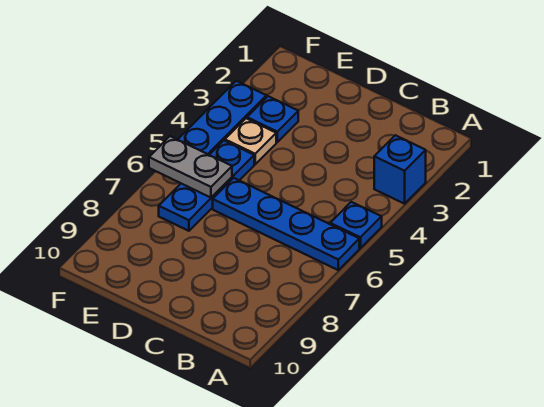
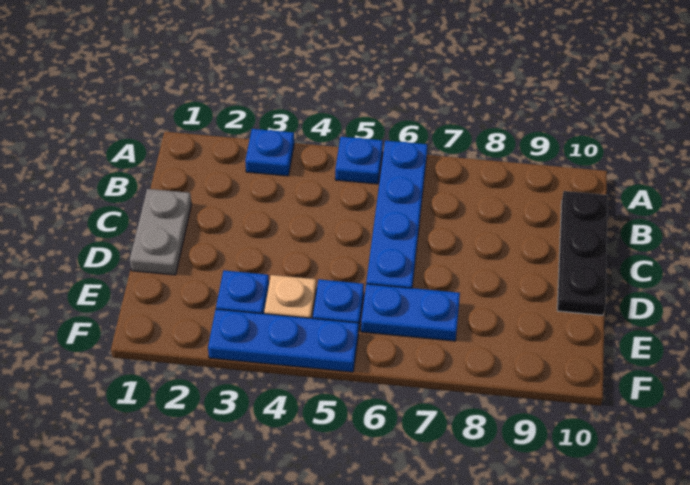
blue brick A3 level 1 -> blue plate A3 level 1
none -> black plate B10:D10 level 1
grey plate E6:F6 level 2 -> grey plate C1:D1 level 1

